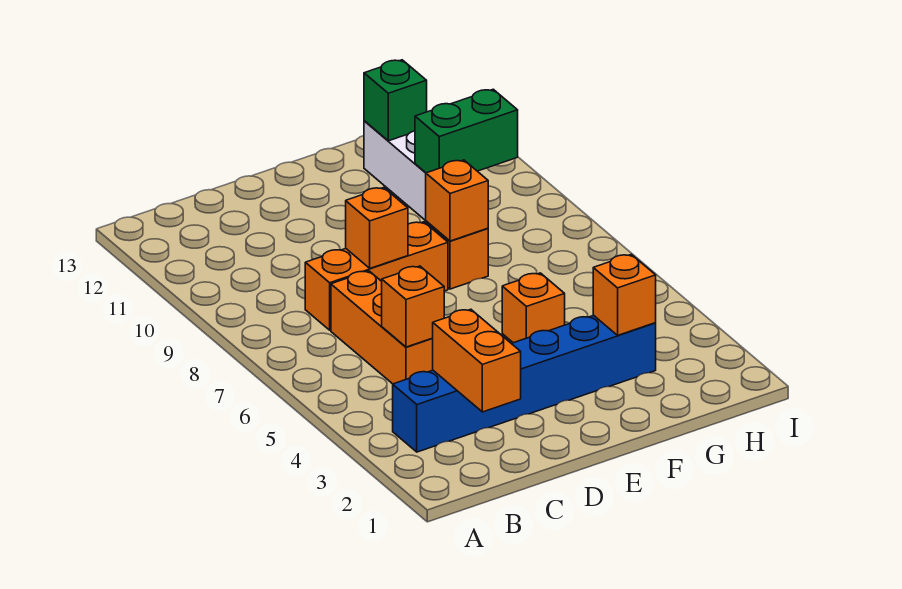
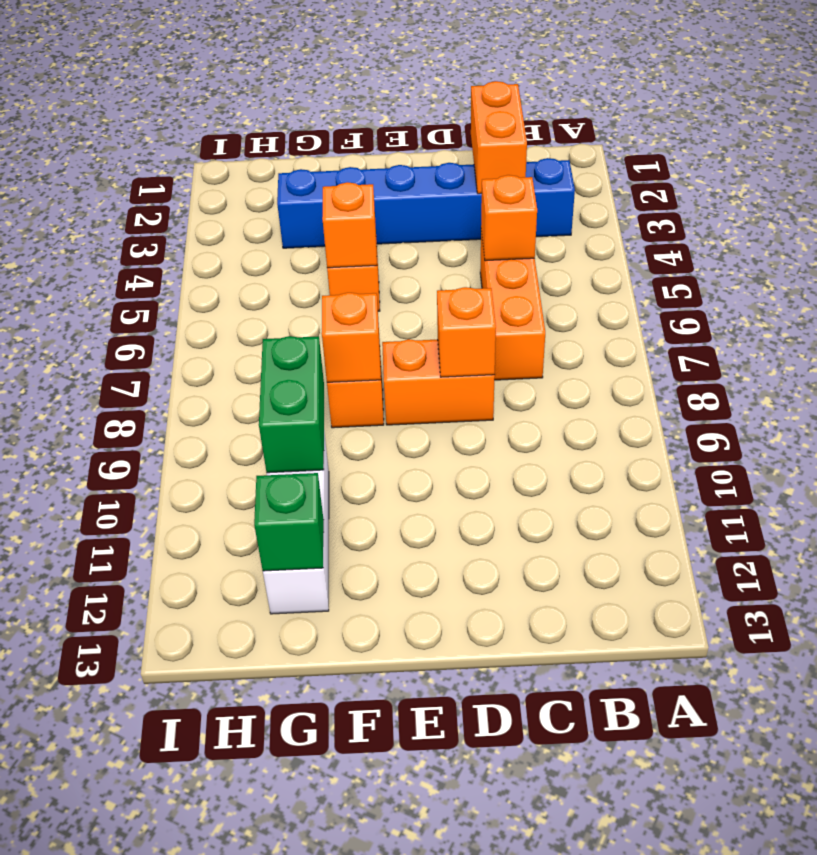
orange brick C8:E8 level 1 -> orange brick D8:E8 level 1
orange brick G3 level 2 -> orange brick F5 level 2
green brick G10:H10 level 2 -> green brick G9:G10 level 2

